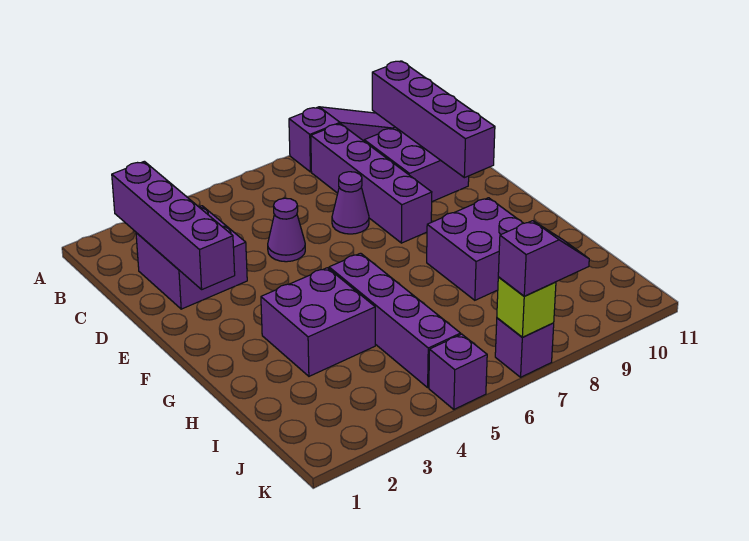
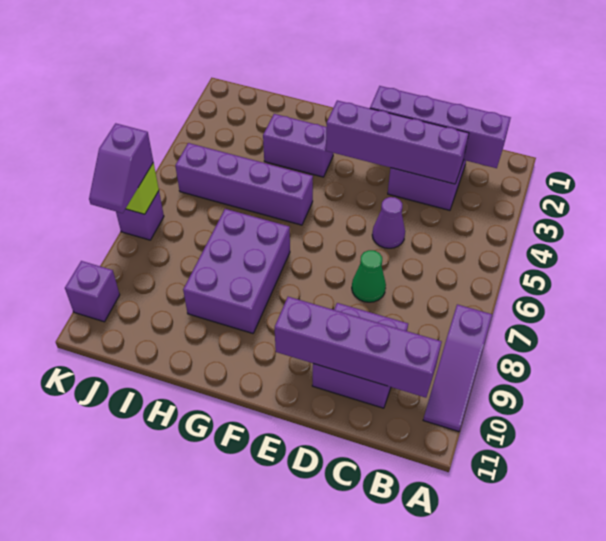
purple brick B8:E8 level 1 -> purple brick C3:F3 level 2
purple cone D7 level 1 -> green cone D7 level 1
purple brick G3:H4 level 1 -> purple brick G3:H3 level 1
purple brick G8:H9 level 1 -> purple brick G7:H9 level 1
purple brick K5 level 1 -> purple brick K10 level 1

